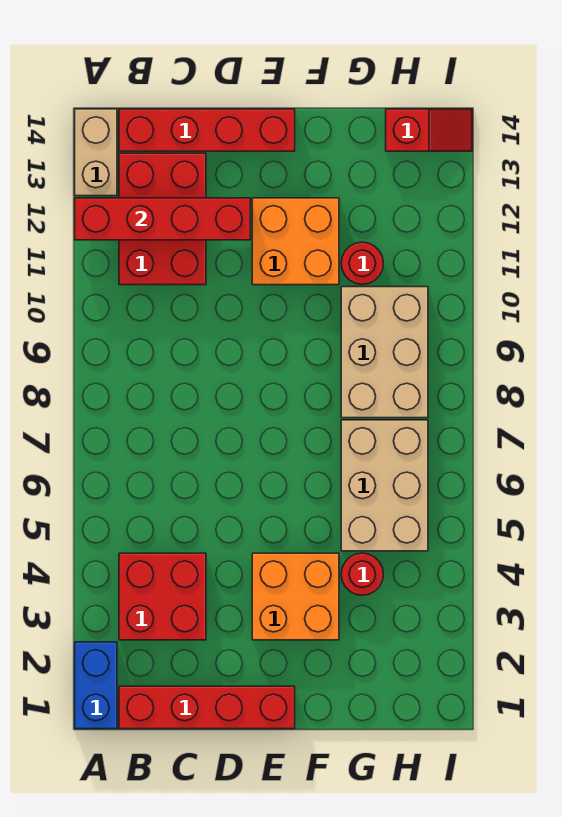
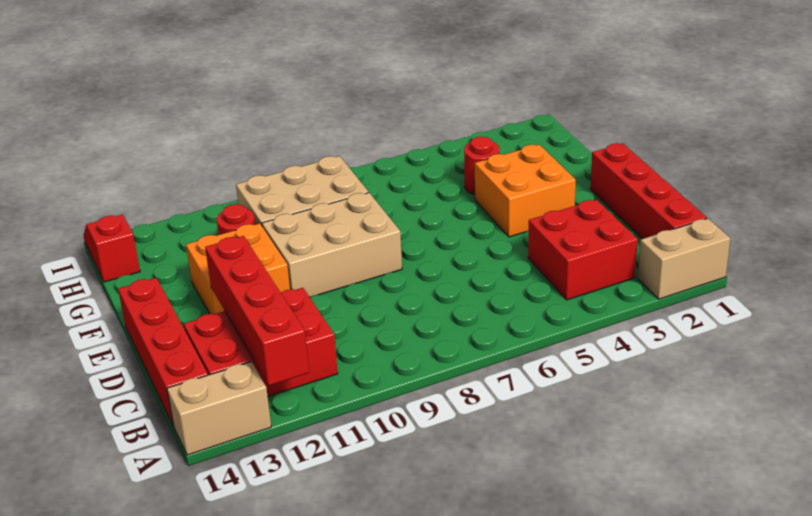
blue brick A1:A2 level 1 -> tan brick A1:A2 level 1
tan brick G5:H7 level 1 -> tan brick E8:F10 level 1

